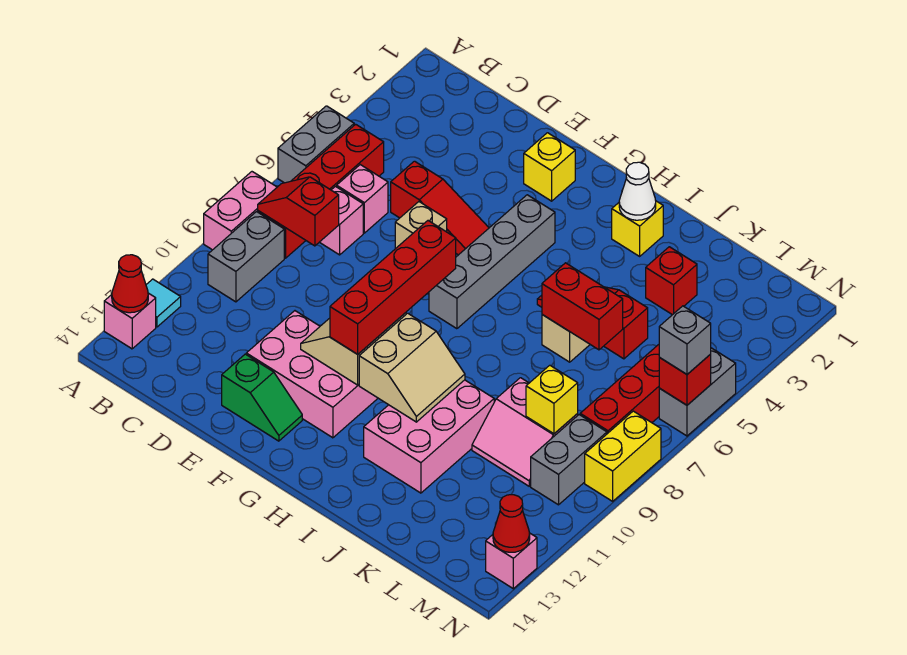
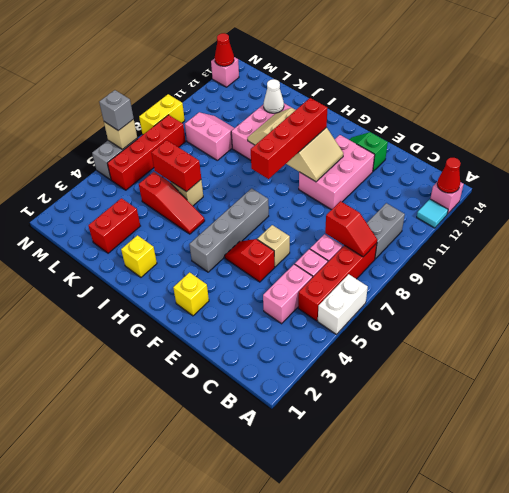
grey brick A5:A6 level 1 -> white brick A5:A6 level 1
pink brick A8:A9 level 1 -> pink brick C4:C5 level 1
red slope D5:F5 level 1 top D -> red slope E5:F5 level 1 top E
pink brick E11:G12 level 1 -> pink brick E10:F12 level 1
white cone I2 level 2 -> white cone J12 level 2
red brick K3 level 1 -> red brick K2:K3 level 1
yellow brick L9 level 2 -> none
grey brick M9:M10 level 1 -> none
red brick N6 level 2 -> tan brick N6 level 2

